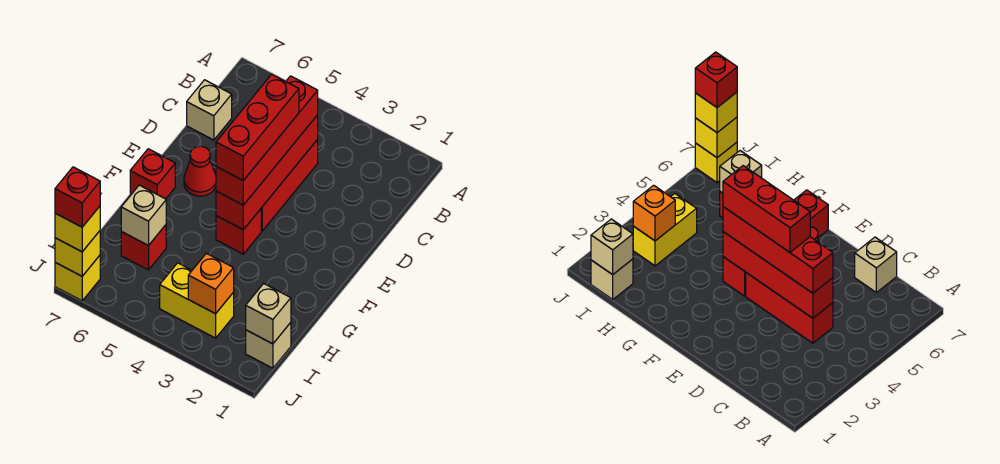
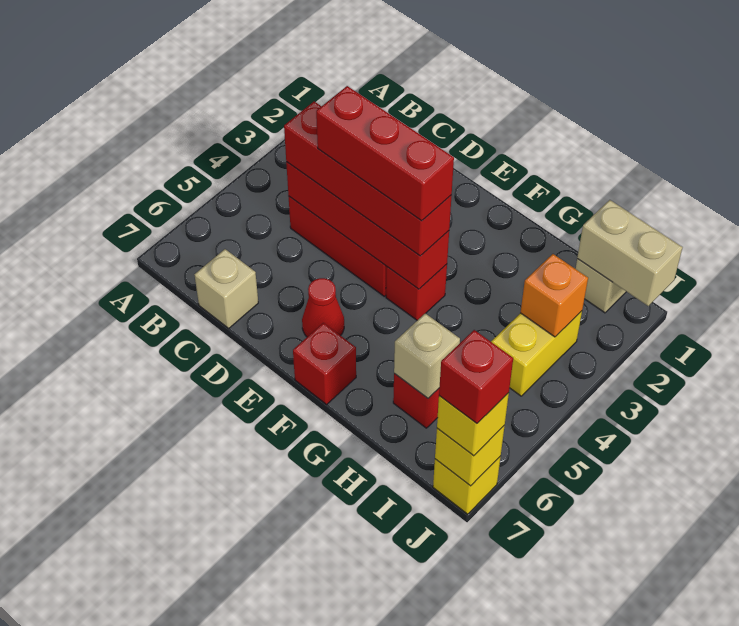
tan brick I1 level 2 -> tan brick I1:J1 level 2

